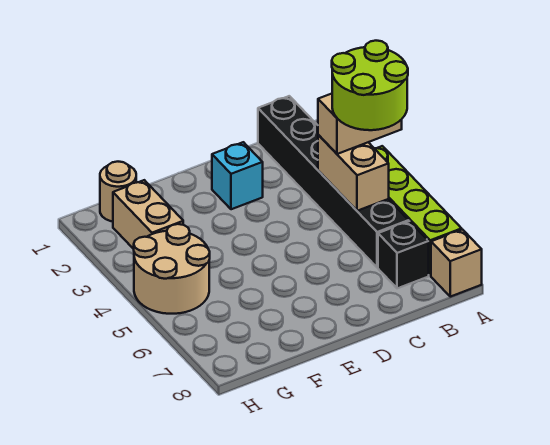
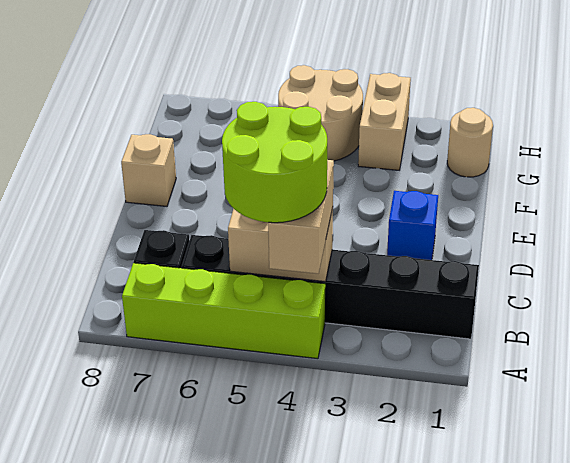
tan brick A8 level 1 -> tan brick E8 level 1
cyan brick D2 level 1 -> blue brick D2 level 1
tan brick G2:G3 level 1 -> tan brick G3:H3 level 1

